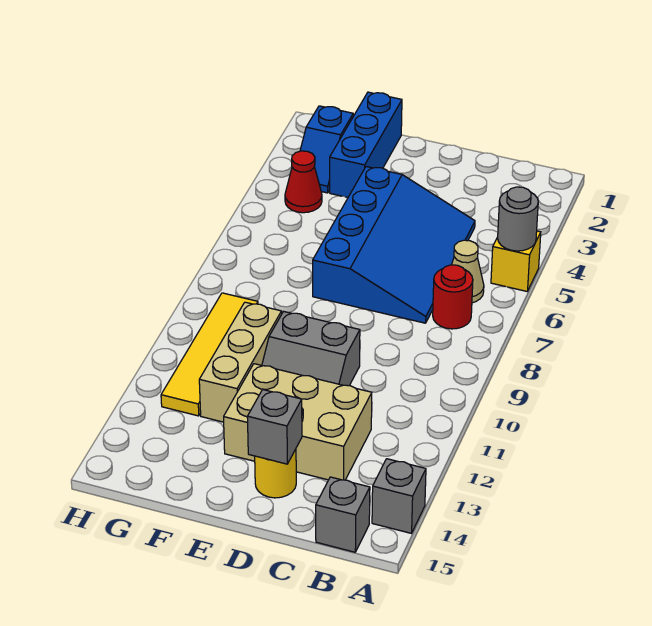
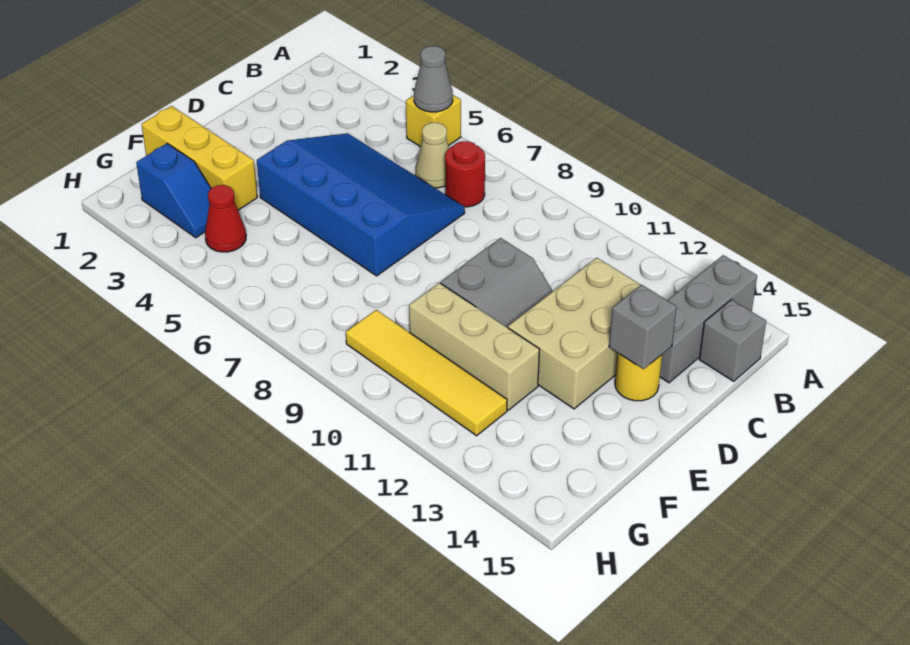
grey round brick A5 level 2 -> grey cone A5 level 2
grey brick A14 level 1 -> grey brick A14:C14 level 1
blue brick F1:F3 level 1 -> yellow brick F1:F3 level 1

